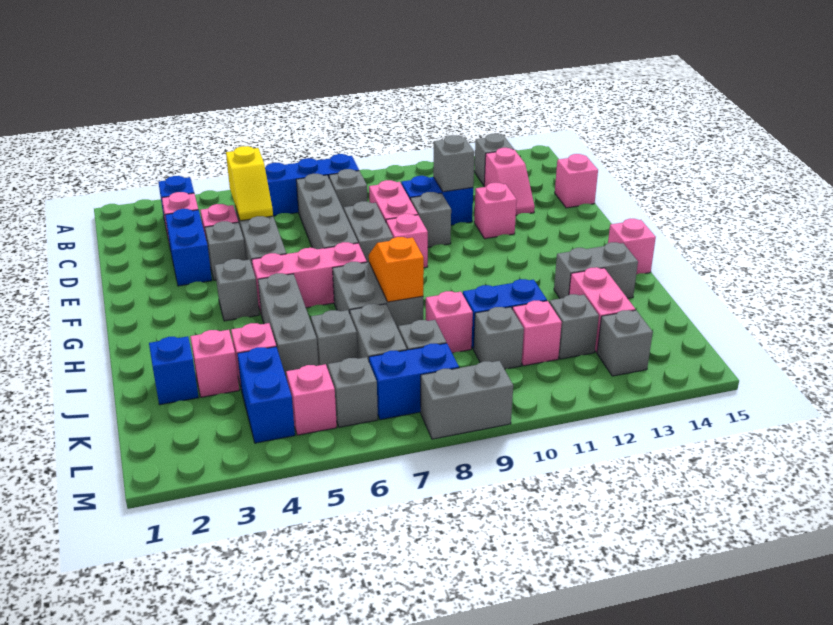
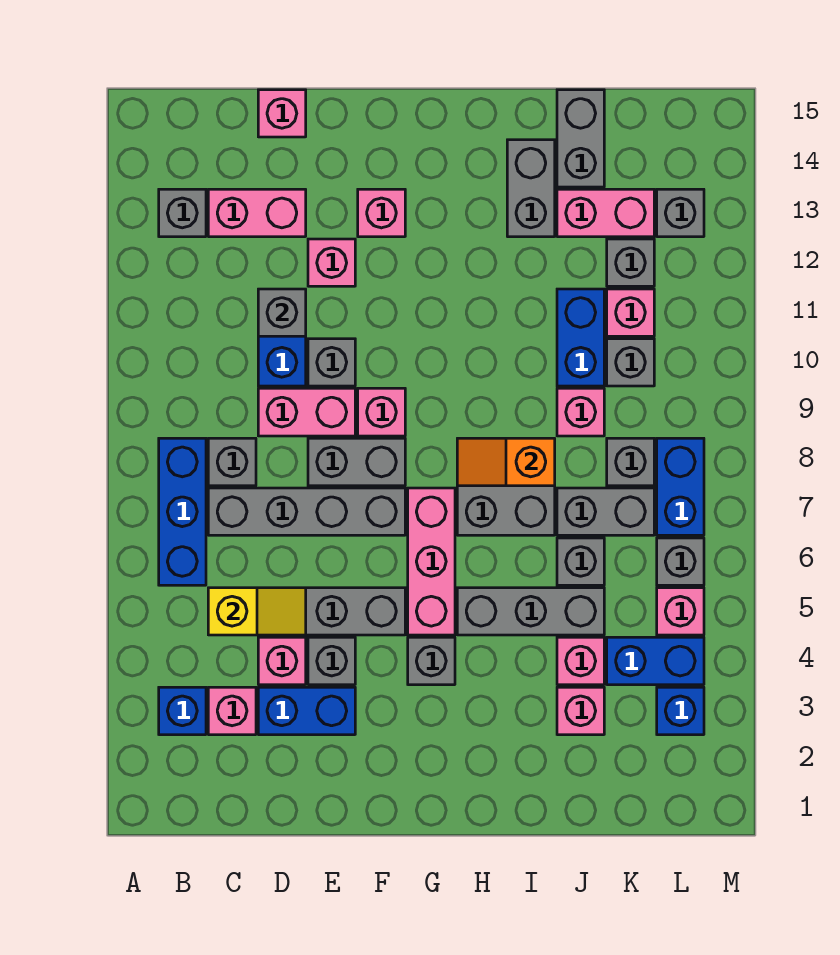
pink slope C13:D13 level 1 top C -> pink brick C13:D13 level 1
pink brick H15 level 1 -> pink brick F13 level 1
blue brick J2 level 1 -> blue brick L3 level 1
grey brick M8:M9 level 1 -> grey brick J14:J15 level 1

